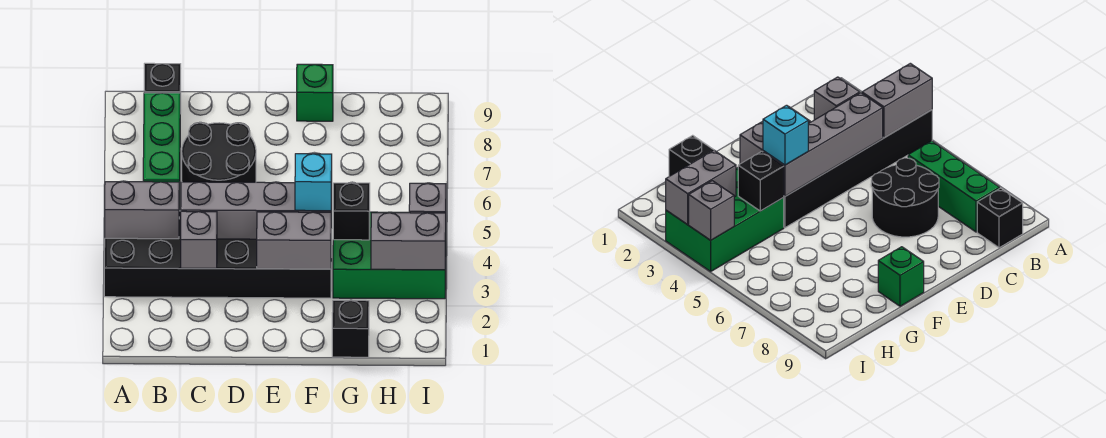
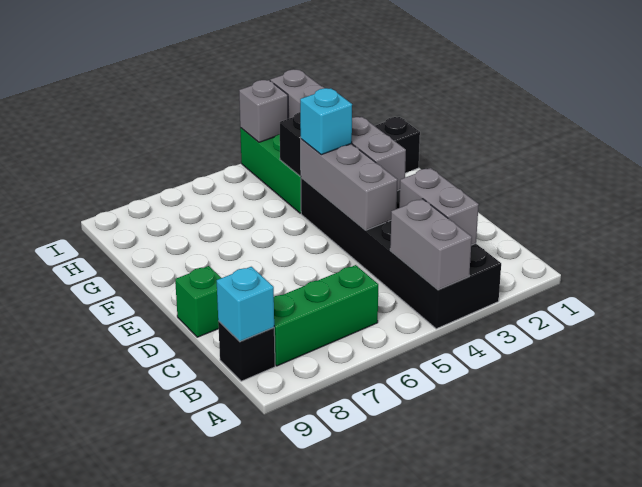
none -> cyan brick B9 level 2
grey brick C3 level 2 -> grey brick B3:C3 level 2
grey brick C4:F4 level 2 -> grey brick D4:F4 level 2
black round brick C6:D7 level 1 -> none
green brick F9 level 1 -> green brick D9 level 1

